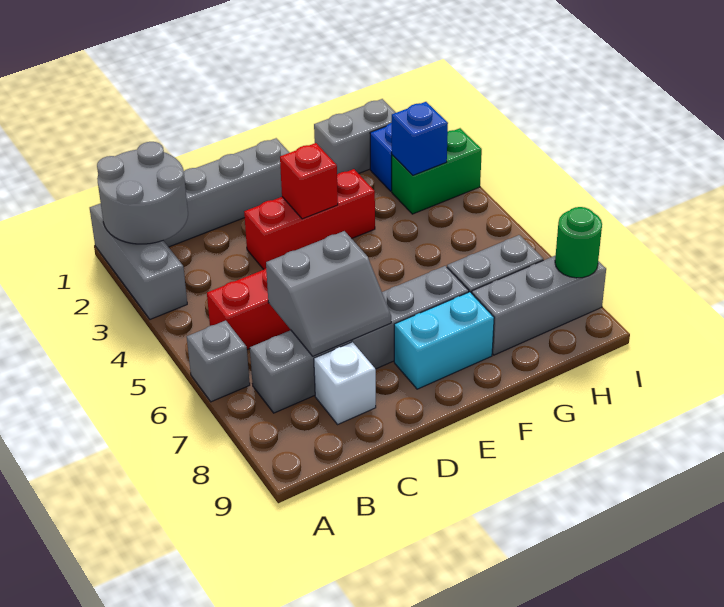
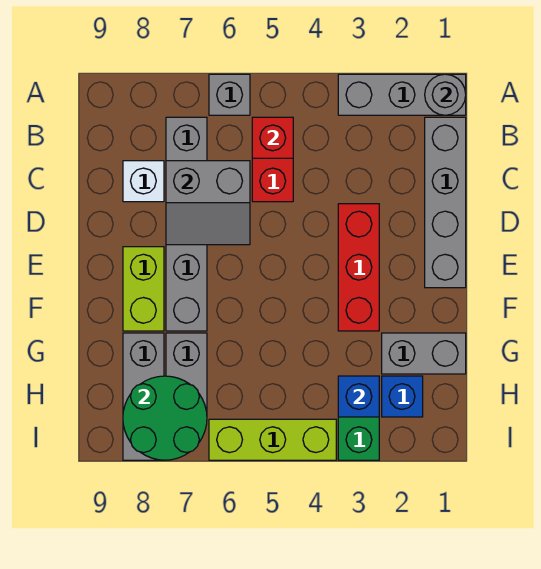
grey round brick A1:B2 level 2 -> grey round brick A1 level 2
grey slope C6:D7 level 2 top 6 -> grey slope C6:D7 level 2 top C
red brick E3 level 2 -> red brick B5 level 2
cyan brick E8:F8 level 1 -> lime brick E8:F8 level 1
grey brick G1:H1 level 1 -> grey brick G1:G2 level 1
none -> lime brick I4:I6 level 1
green round brick I8 level 2 -> green round brick H7:I8 level 2

